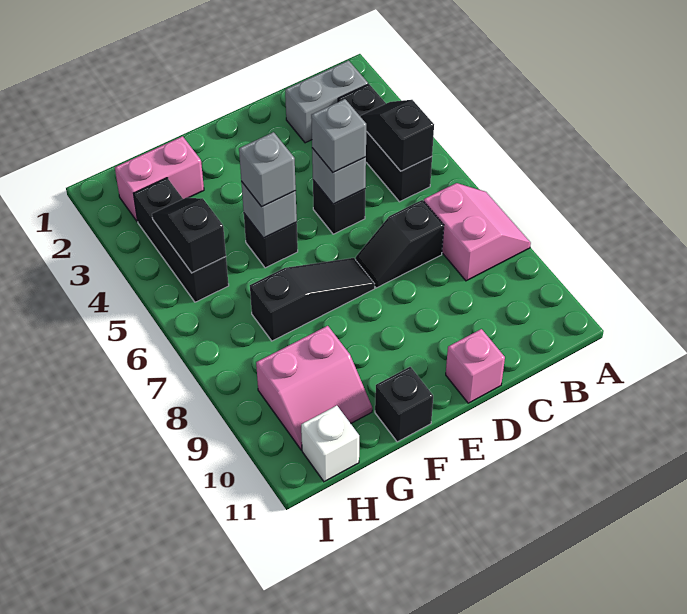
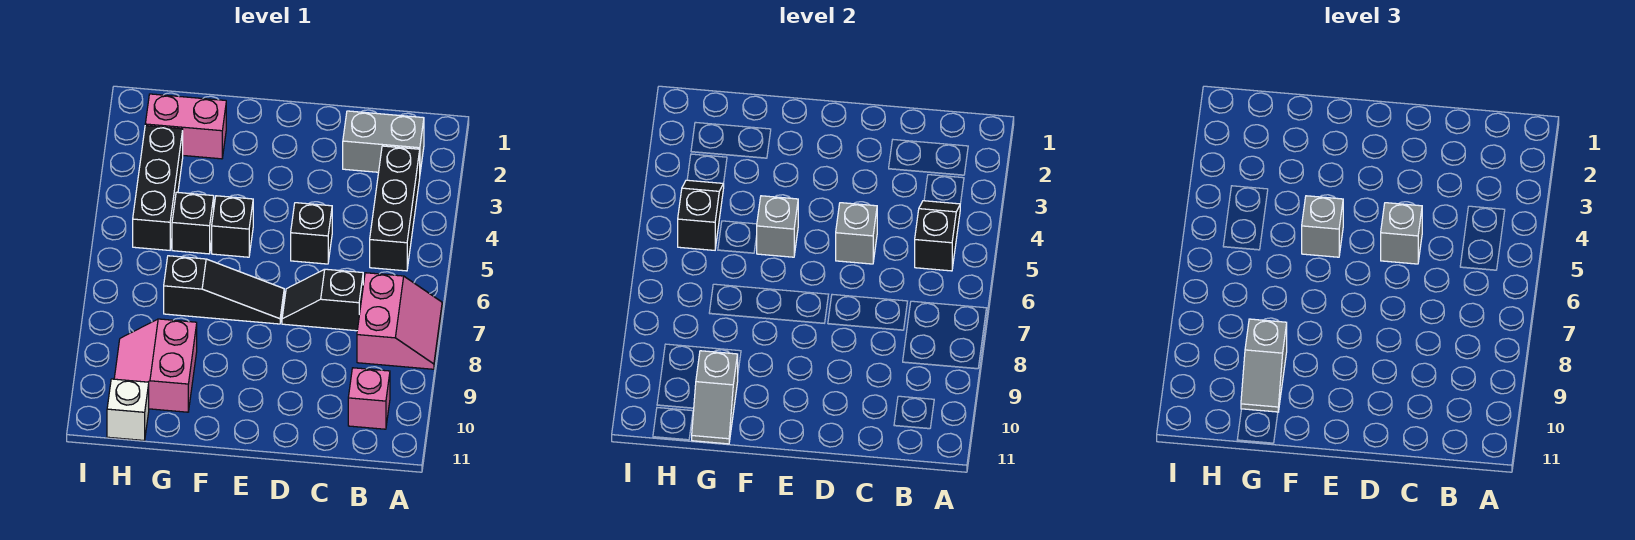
pink brick D11 level 1 -> pink brick B10 level 1
black brick F11 level 1 -> black brick G5 level 1
pink slope G9:H10 level 1 top 9 -> pink slope G9:H10 level 1 top G
none -> grey slope G9:G10 level 3 top 9
none -> grey slope G10:G11 level 2 top 10

